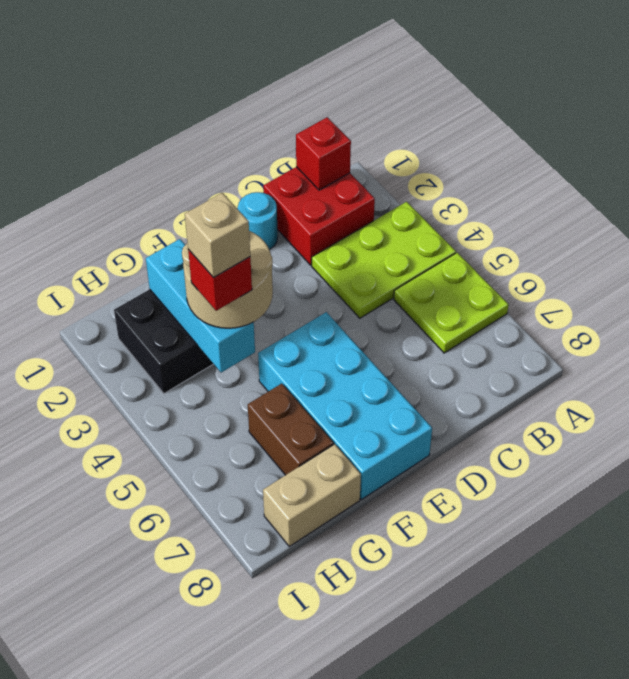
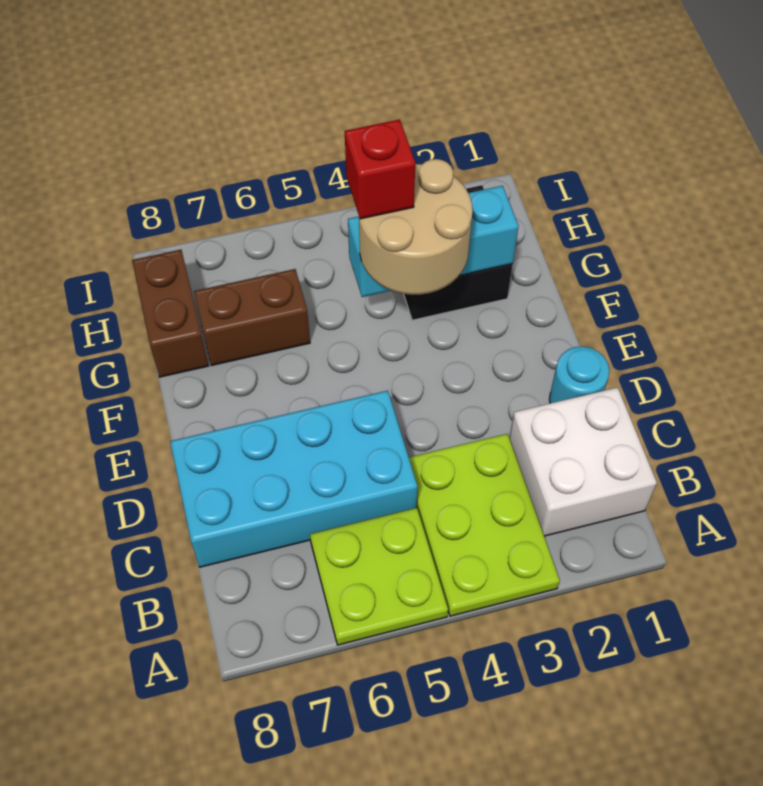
red brick B1:C2 level 1 -> white brick B1:C2 level 1
red brick B1 level 2 -> none
cyan brick E5:F8 level 1 -> cyan brick C5:D8 level 1
tan brick G4 level 5 -> none
tan brick G8:H8 level 1 -> brown brick G8:H8 level 1

